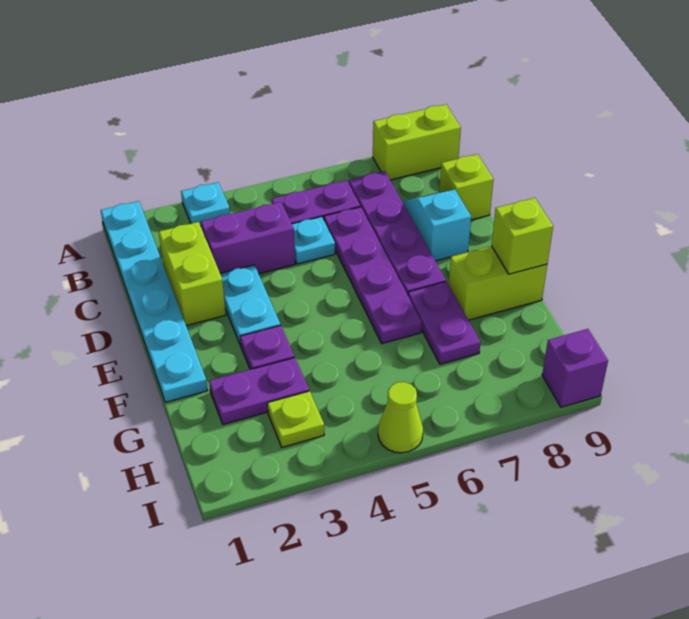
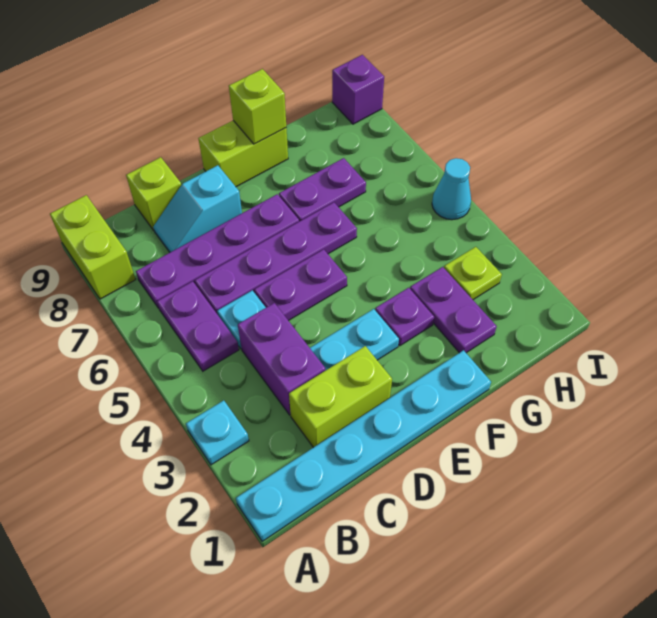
none -> purple plate D5:E5 level 1
lime brick F8:F9 level 1 -> lime brick E9:F9 level 1
lime cone I5 level 1 -> cyan cone I5 level 1

